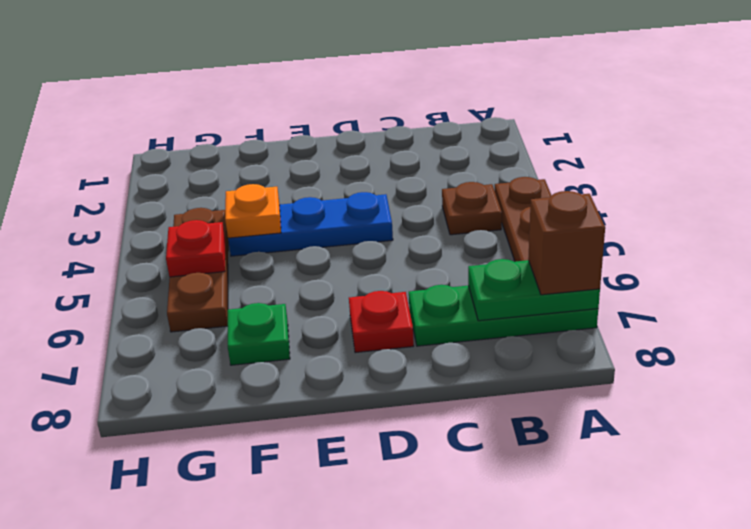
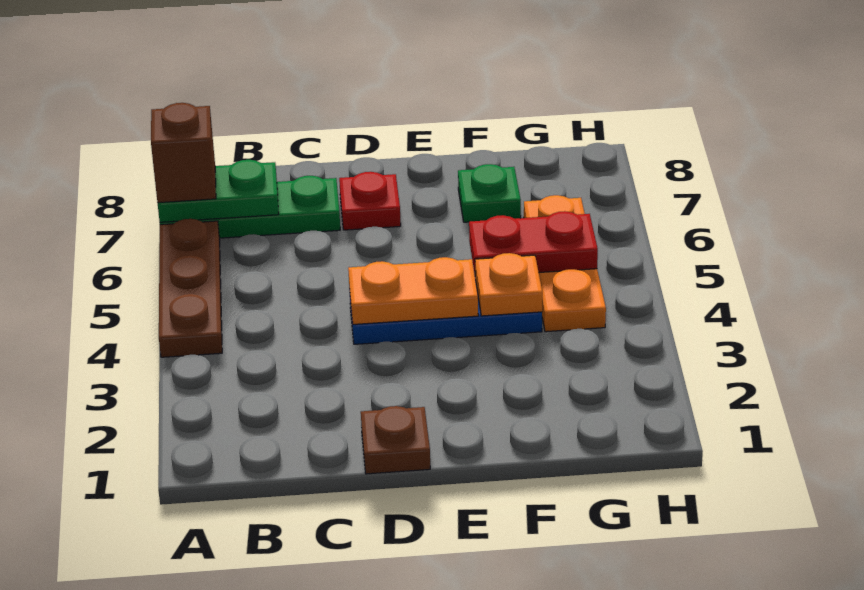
brown plate B4 level 1 -> brown plate D1 level 1
none -> orange plate D4:E4 level 2
brown plate G4:G6 level 1 -> orange plate G4:G6 level 1
red plate G5 level 2 -> red plate F5:G5 level 2

